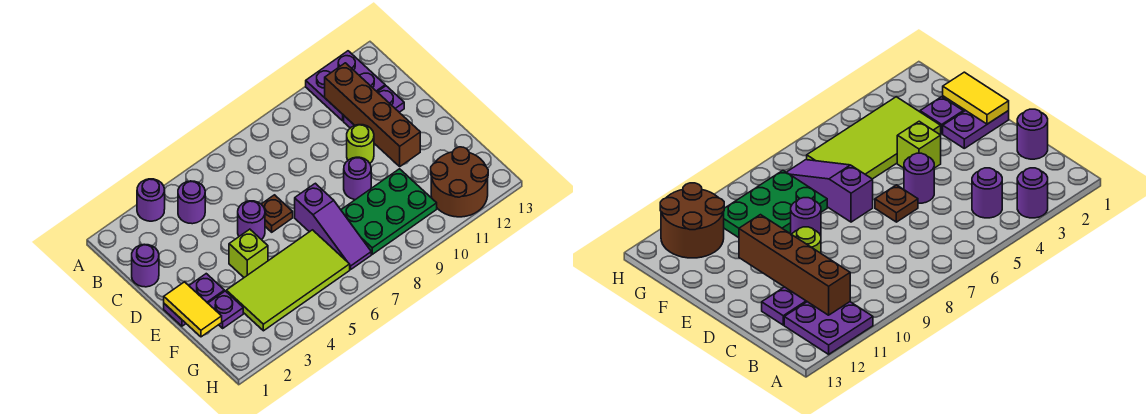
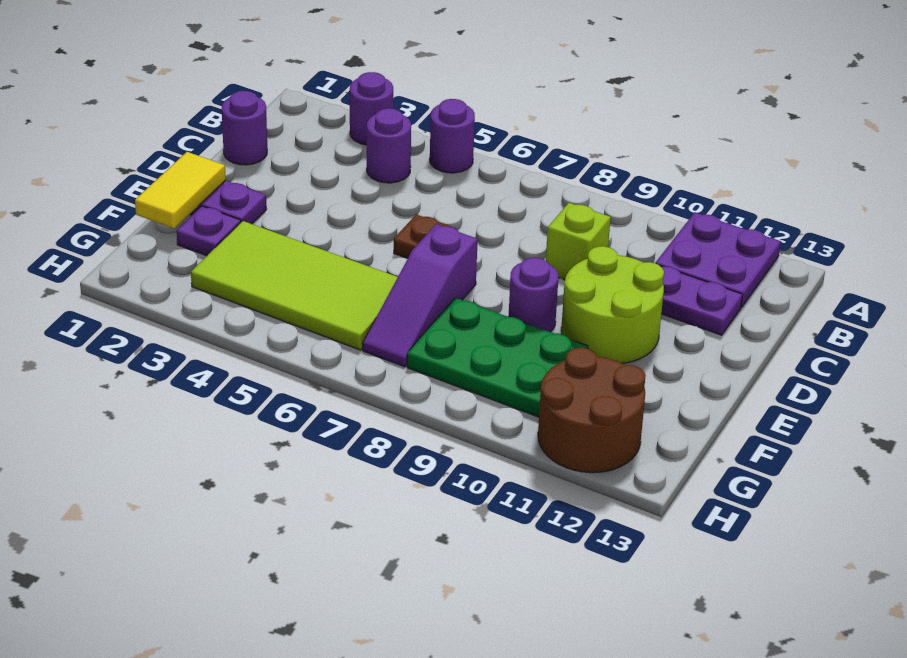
brown brick B11:E11 level 2 -> none
purple round brick D5 level 1 -> purple round brick A5 level 1
lime round brick D10 level 1 -> lime round brick D10:E11 level 1
lime brick E4 level 1 -> lime brick C9 level 1

